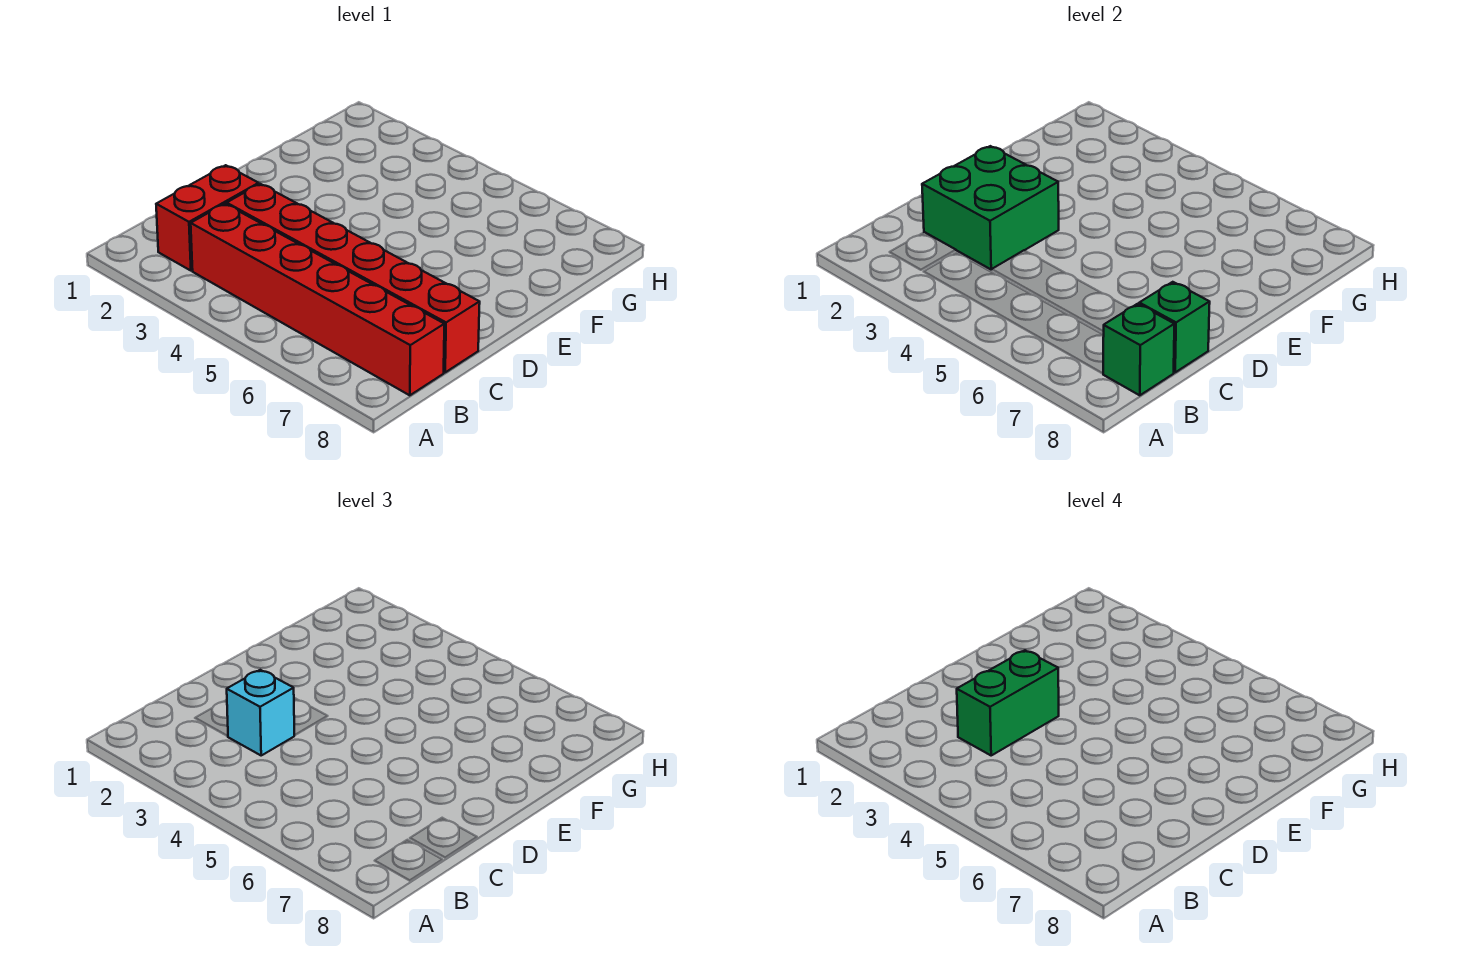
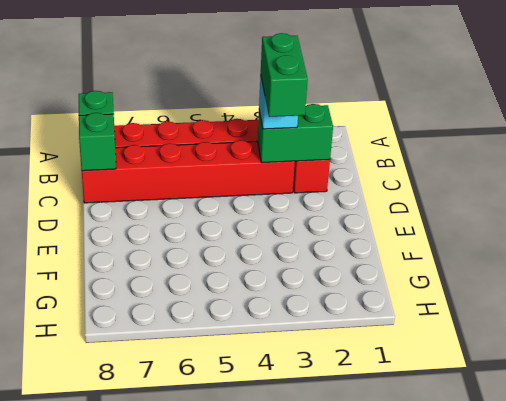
green brick C2:D3 level 2 -> green brick C2:C3 level 2

